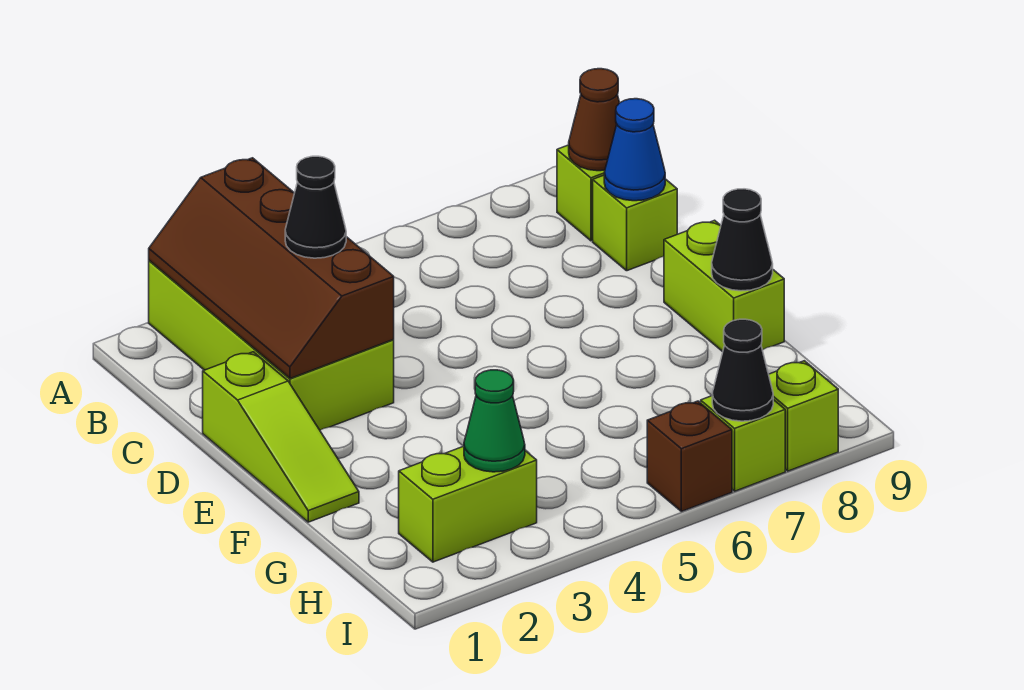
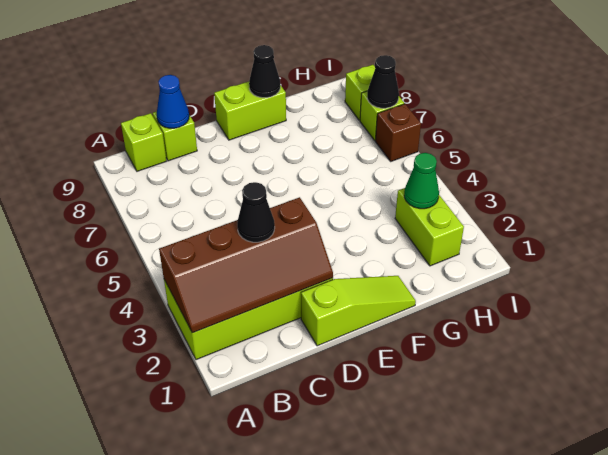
brown cone B9 level 2 -> none

